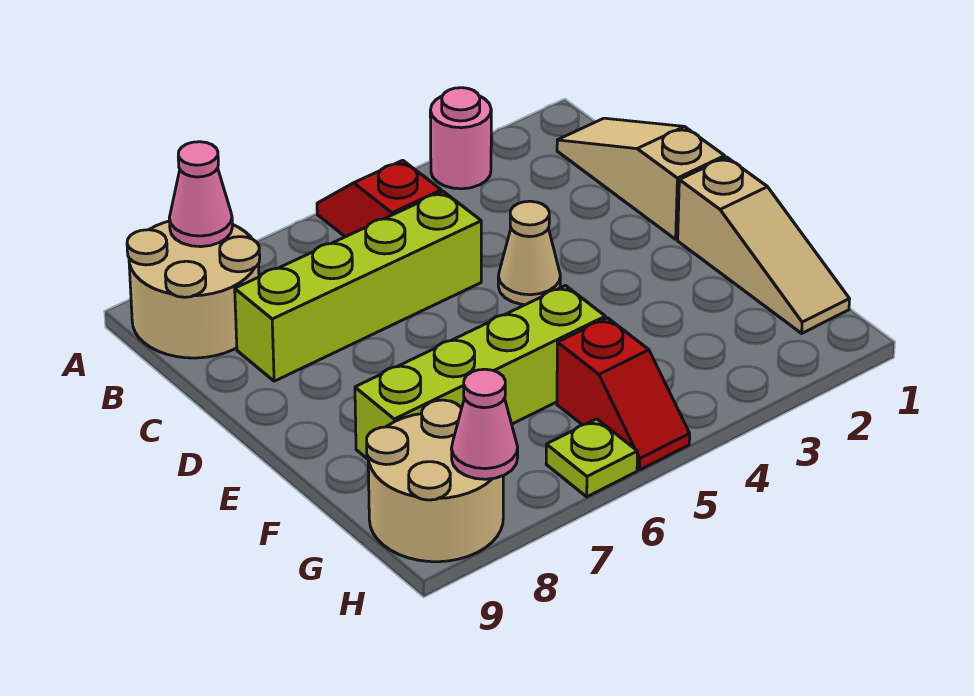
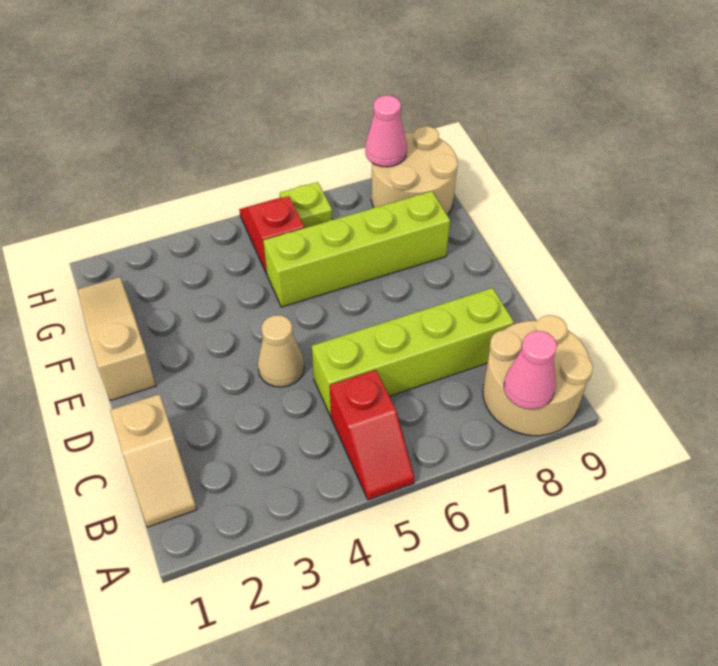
pink round brick A3 level 1 -> none
tan slope B1:D1 level 1 top D -> tan slope B1:C1 level 1 top C

